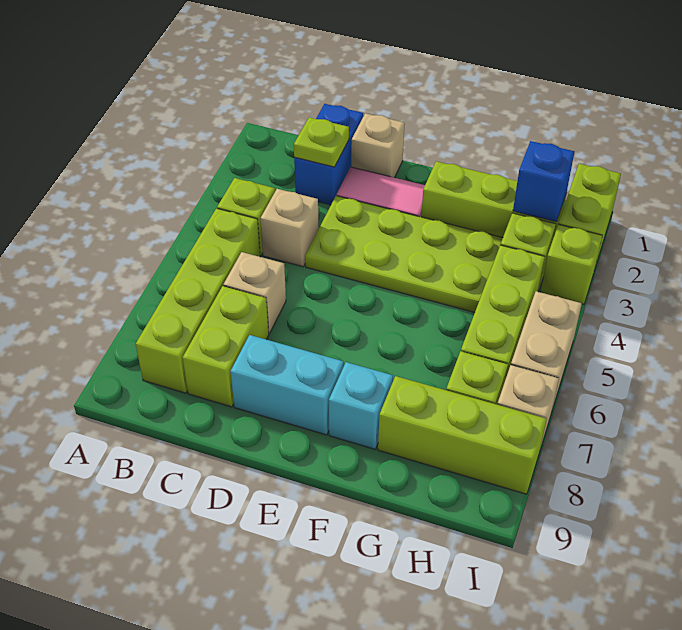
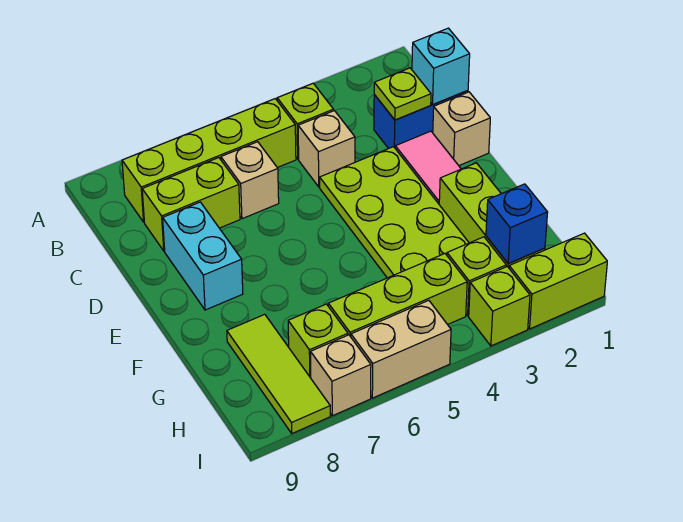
cyan brick F8 level 1 -> cyan brick C1 level 2
lime brick G8:I8 level 1 -> lime tile G8:I8 level 1

